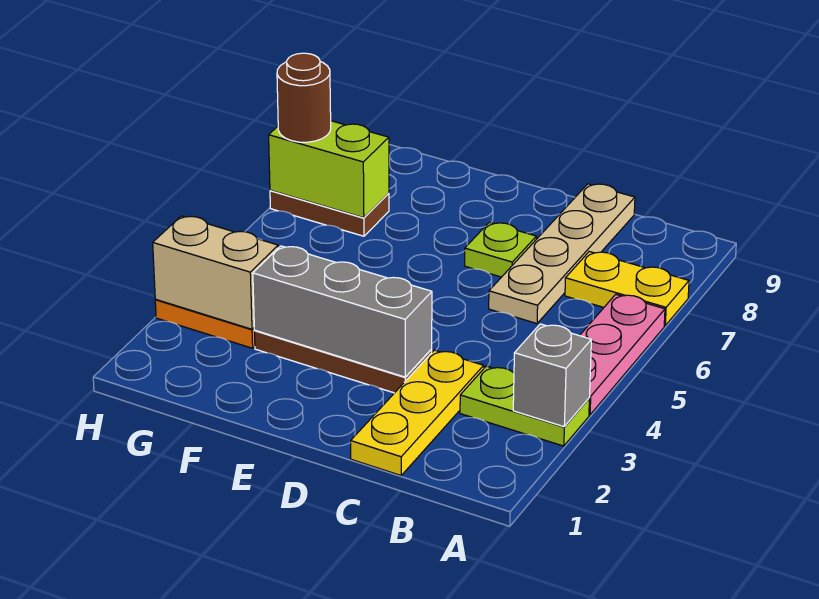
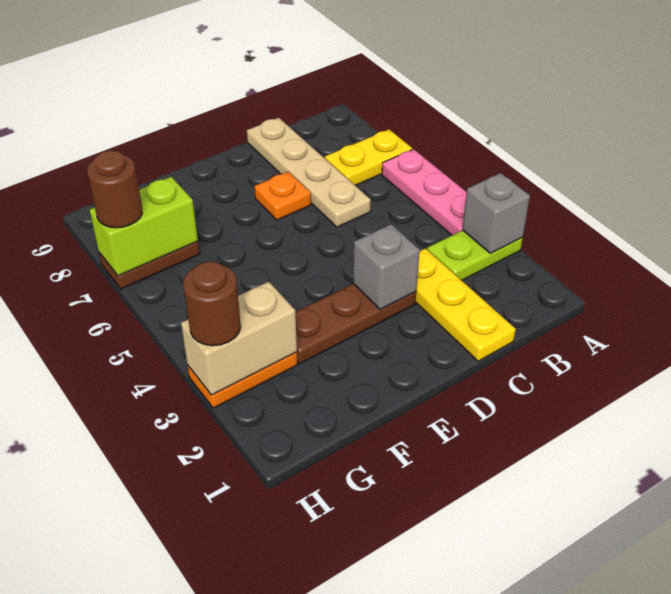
grey brick D3:F3 level 2 -> grey brick D3 level 2
lime plate D7 level 1 -> orange plate D7 level 1
none -> brown round brick H3 level 3

